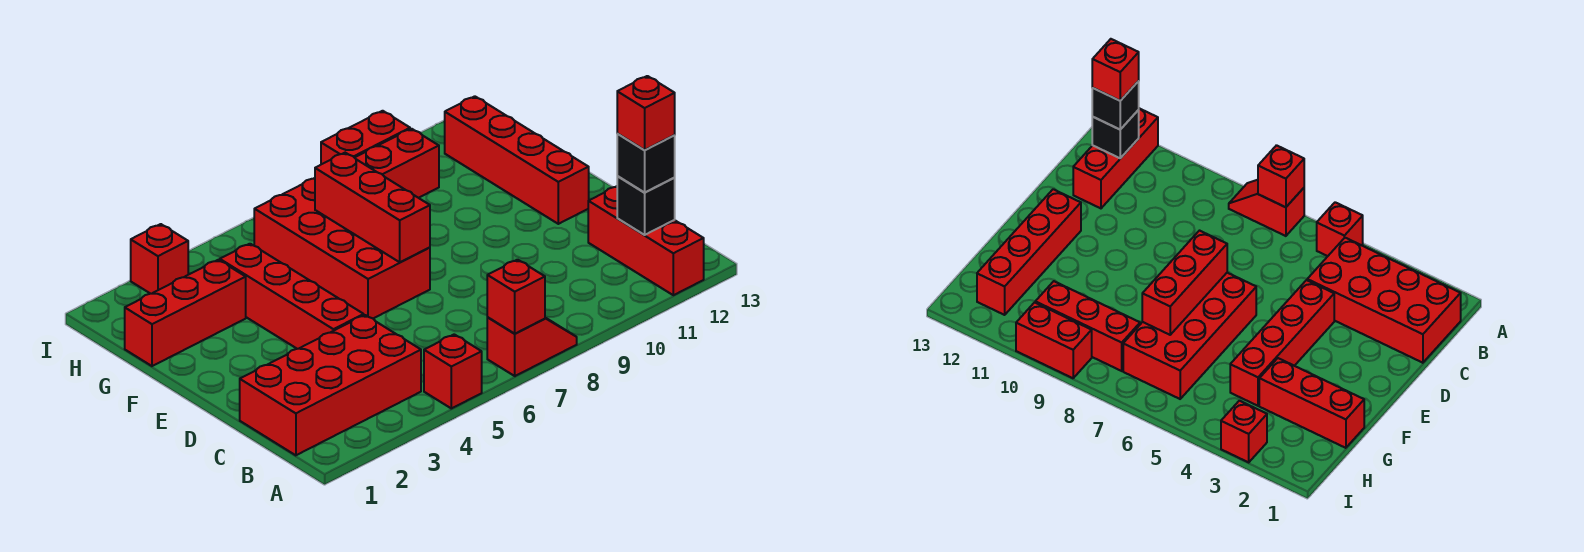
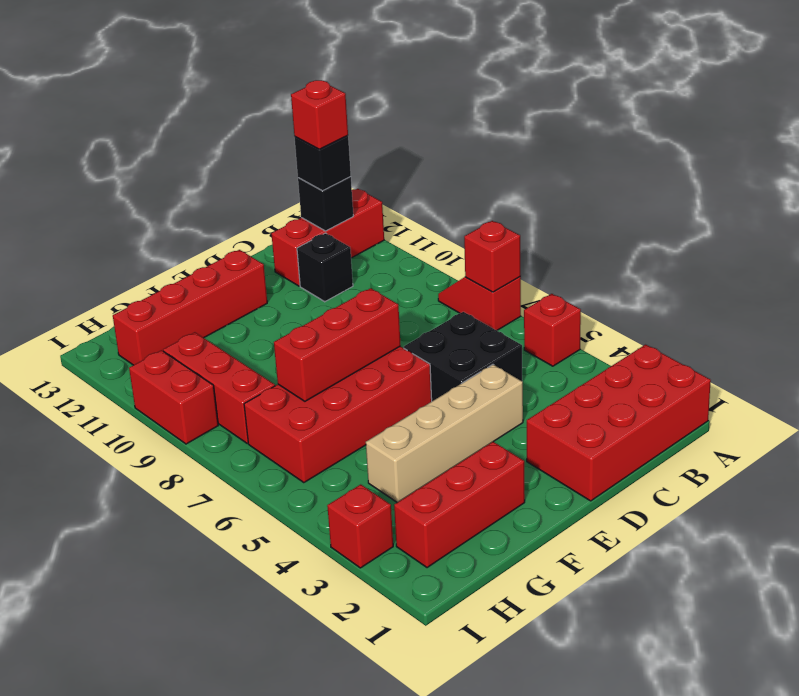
red brick B1:C4 level 1 -> red brick A1:D2 level 1
none -> black brick C5:D6 level 1
none -> black brick C11 level 1
red brick D4:G4 level 1 -> tan brick D4:G4 level 1
red brick G1:G3 level 1 -> red brick F2:H2 level 1

